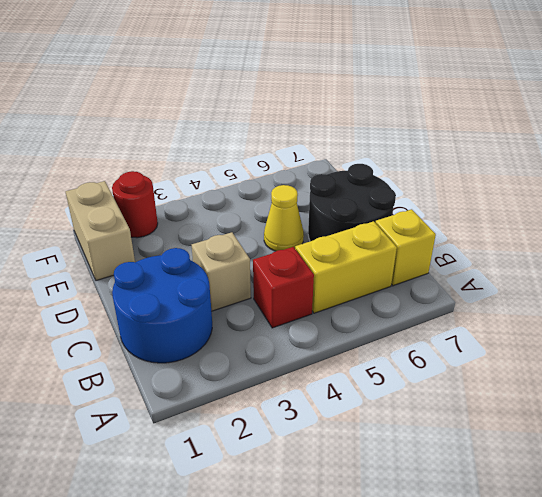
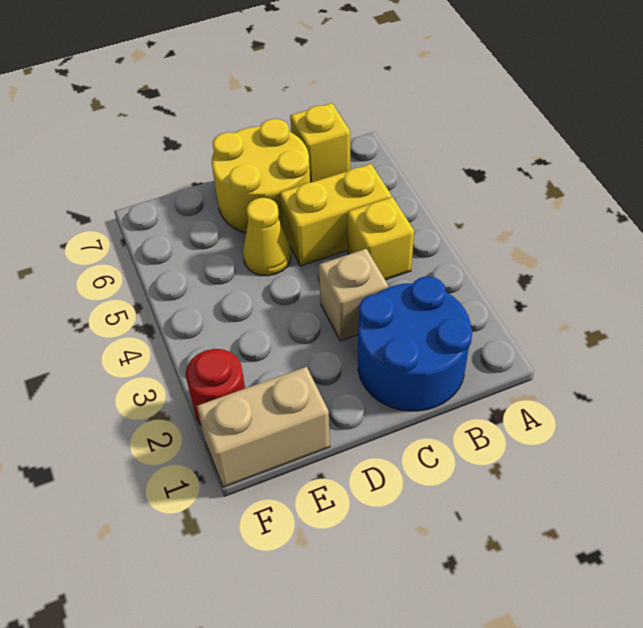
red brick B4 level 1 -> yellow brick B4 level 1
yellow brick B5:B6 level 1 -> yellow brick B5:C5 level 1
black round brick C6:D7 level 1 -> yellow round brick C6:D7 level 1

